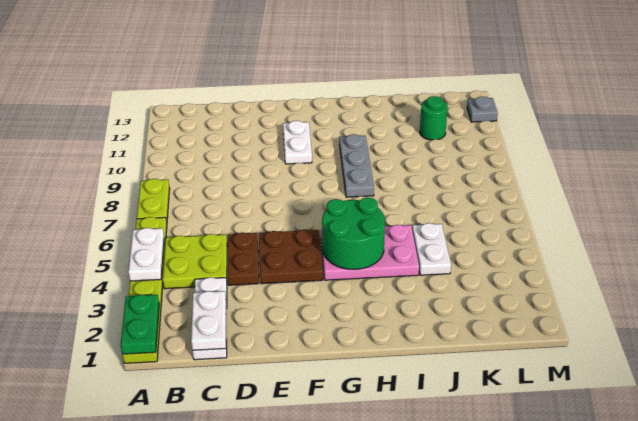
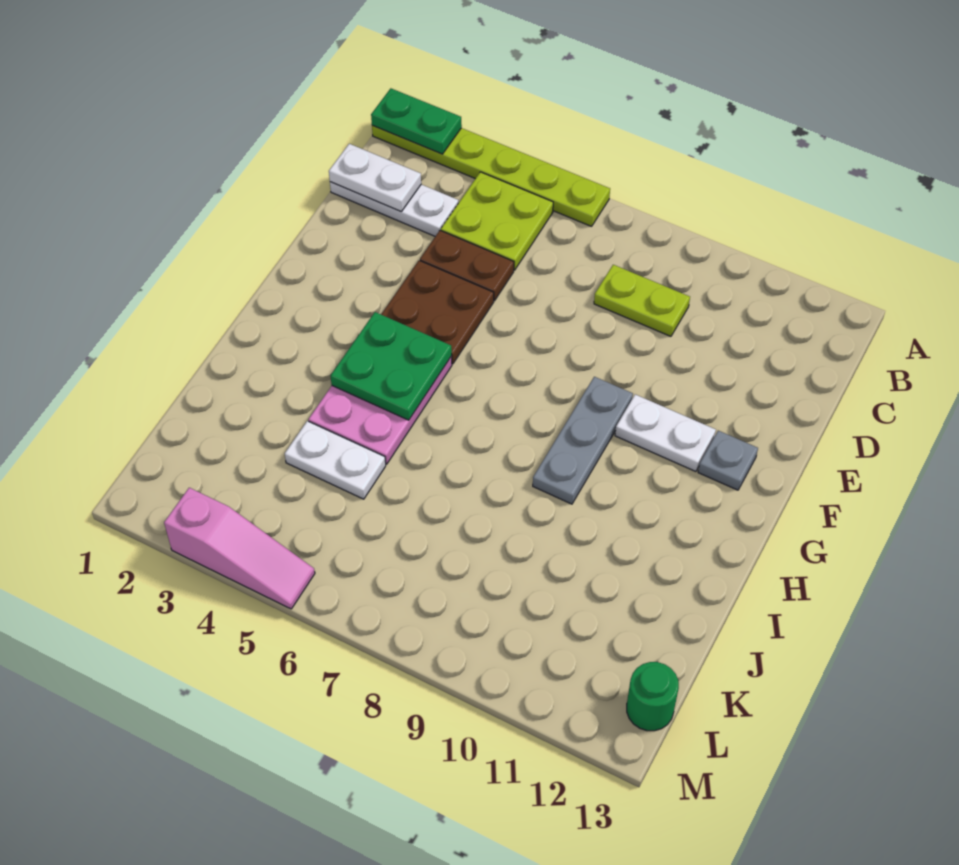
white plate A4:A5 level 2 -> none
lime plate A7:A8 level 1 -> lime plate C8:C9 level 1
green round brick G4:H5 level 2 -> green plate G4:H5 level 2
grey plate H8:H10 level 1 -> grey plate F9:H9 level 1
green round brick K11 level 1 -> green round brick L13 level 1
none -> pink slope M3:M5 level 1 top 3
grey plate M12 level 1 -> grey plate F12 level 1

